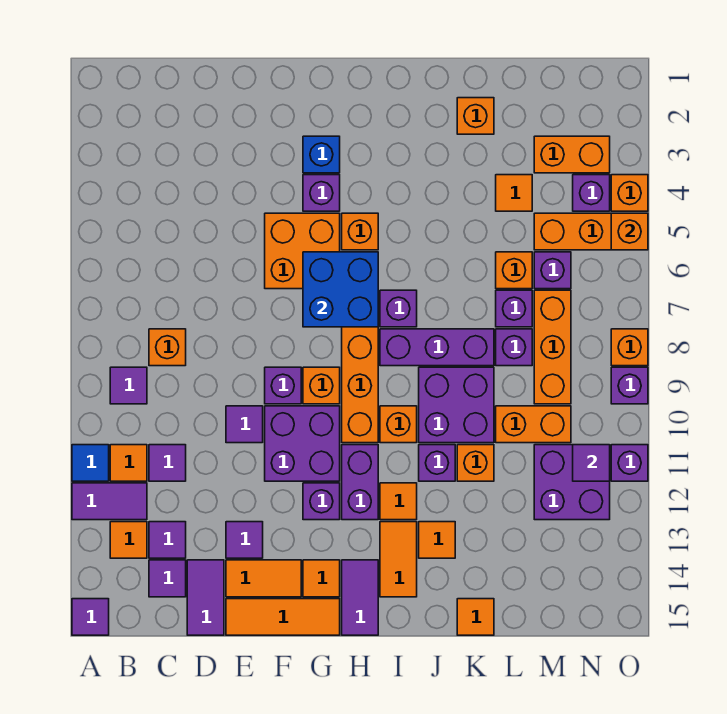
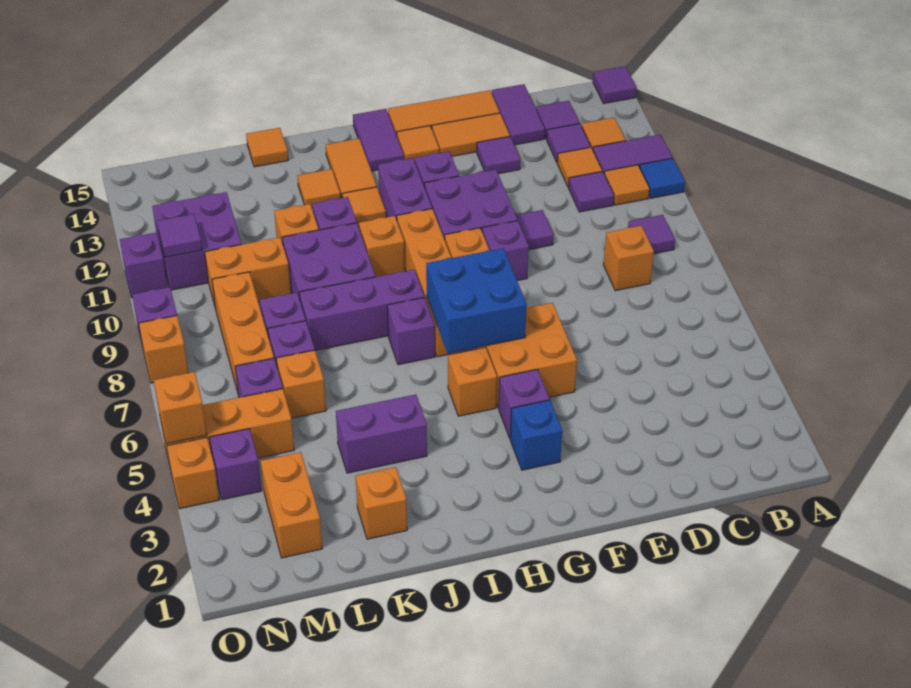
none -> purple brick J4:K4 level 1
orange tile L4 level 1 -> orange tile C12 level 1
orange brick M3:N3 level 1 -> orange brick M2:M3 level 1

